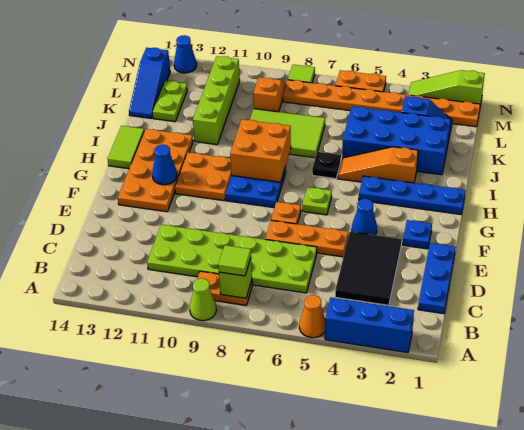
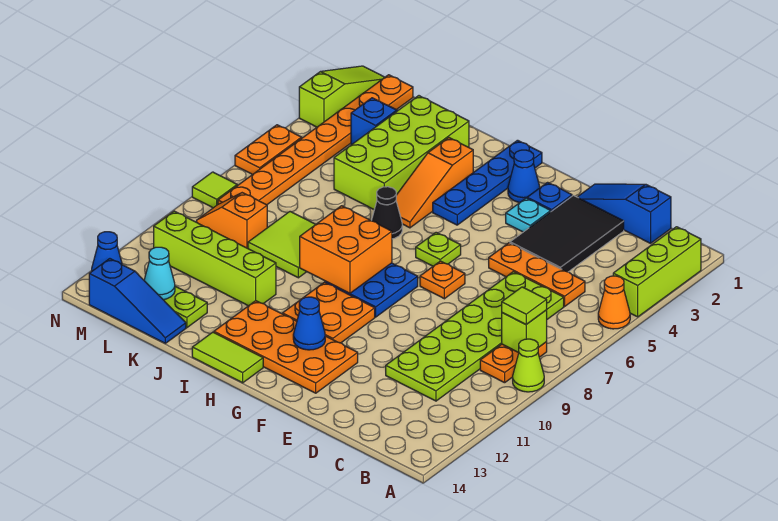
blue brick A2:A4 level 1 -> lime brick A2:A4 level 1
blue plate C1:E1 level 1 -> blue slope C1:E1 level 1 top C
black tile C3:E4 level 1 -> black tile D2:E4 level 1
orange plate E5:E7 level 1 -> orange plate C5:E5 level 1
none -> cyan plate F3 level 1
blue cone F4 level 1 -> blue cone G2 level 1
black plate I6 level 1 -> black cone I6 level 1
blue brick J2:K5 level 1 -> lime brick J2:K5 level 1
lime tile J7:K9 level 1 -> lime tile J8:K9 level 1
none -> cyan cone L13 level 2
lime slope N1:N3 level 1 top 1 -> lime slope N1:N3 level 1 top 3

